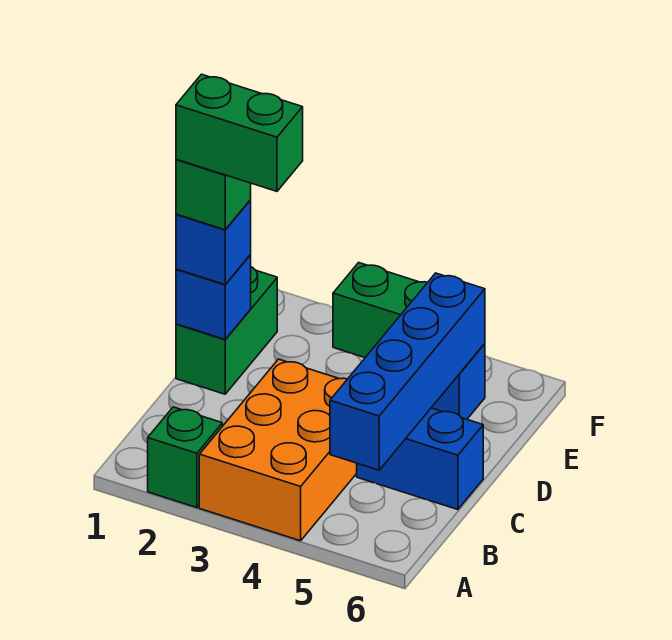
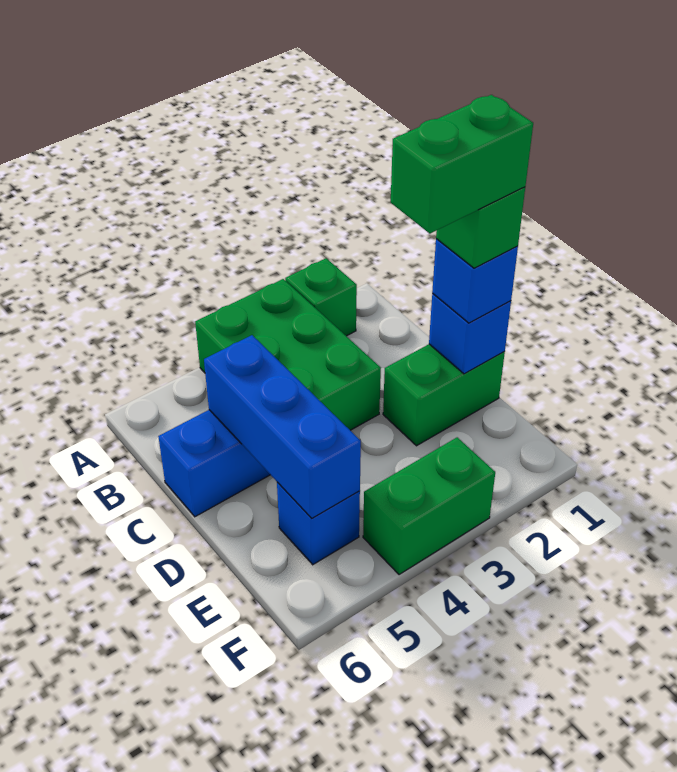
orange brick A3:C4 level 1 -> green brick A3:C4 level 1
blue brick B5:E5 level 2 -> blue brick C5:E5 level 2
green brick D1:E1 level 1 -> green brick D1:D2 level 1

